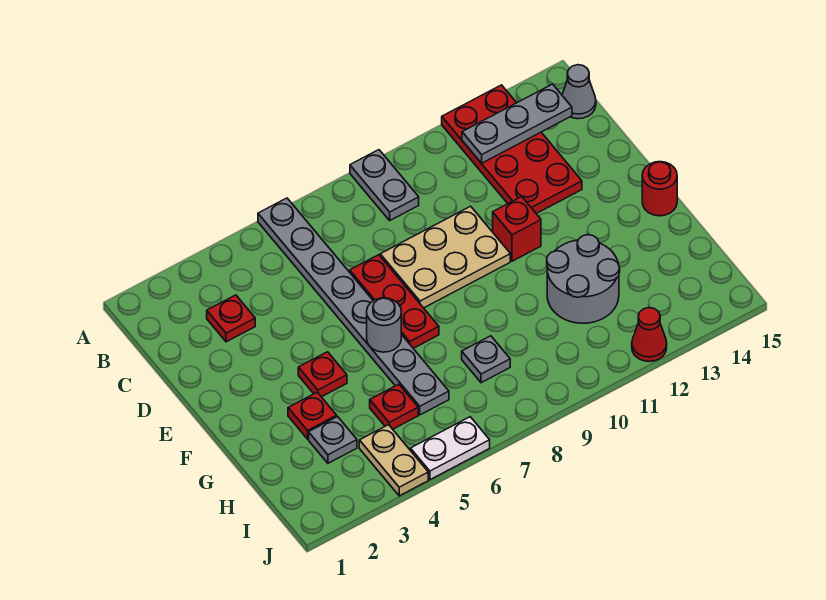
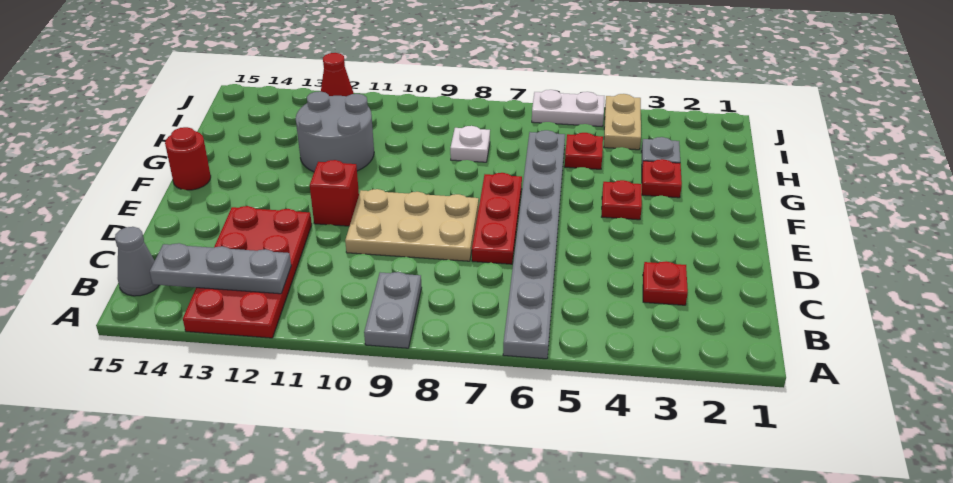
grey round brick F6 level 2 -> none
grey plate H8 level 1 -> white plate H8 level 1

